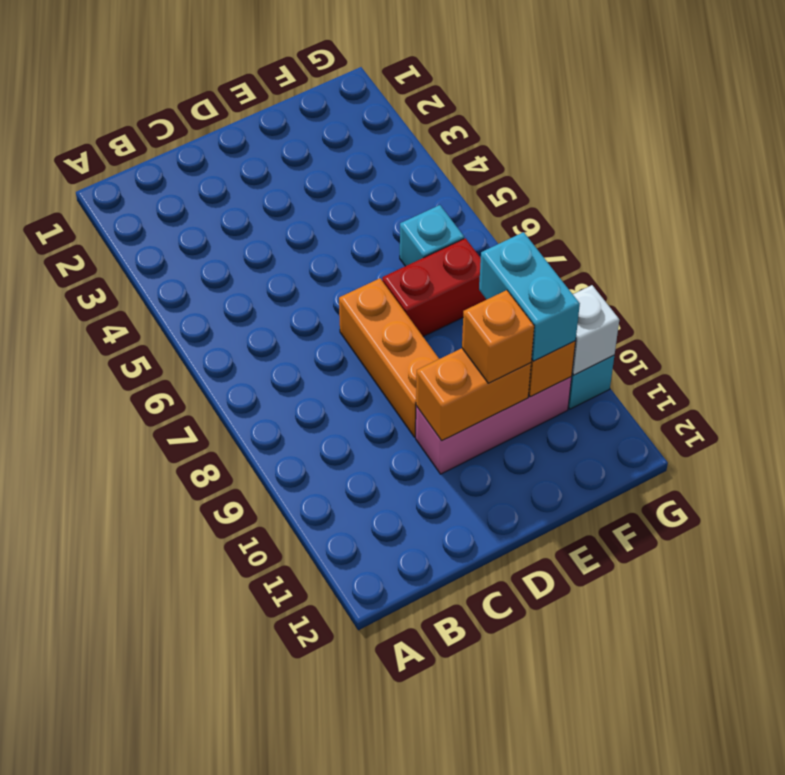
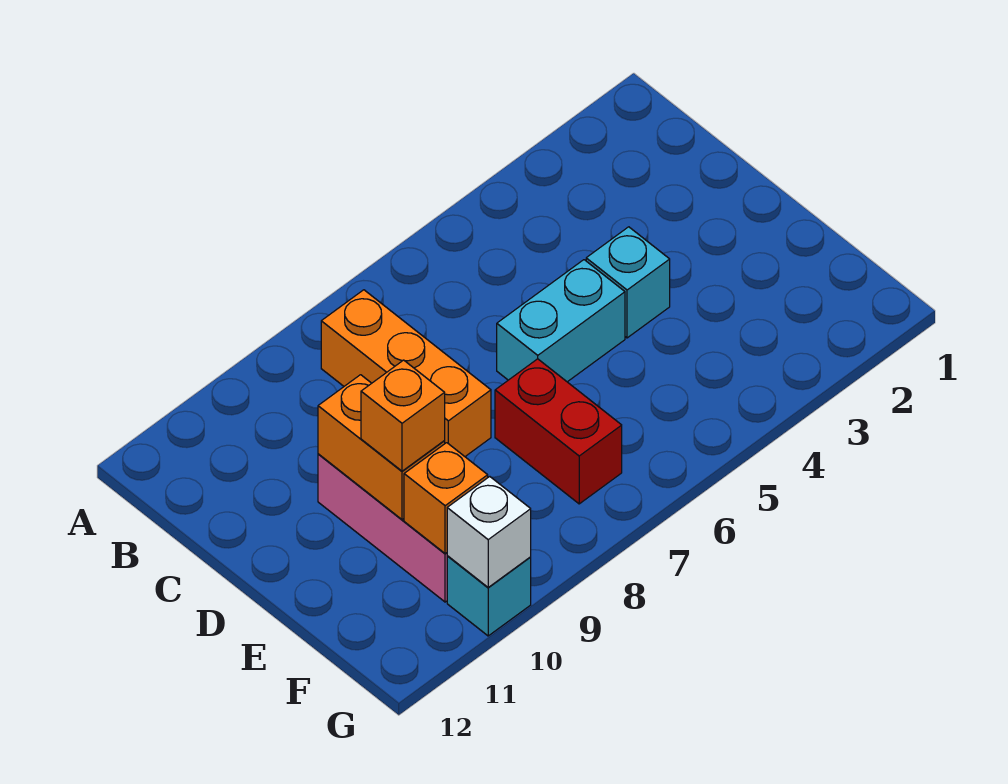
orange brick D7:D9 level 1 -> orange brick B8:D8 level 1
cyan brick F6 level 1 -> cyan brick D4 level 1
cyan brick F9:F10 level 3 -> cyan brick D5:D6 level 1

